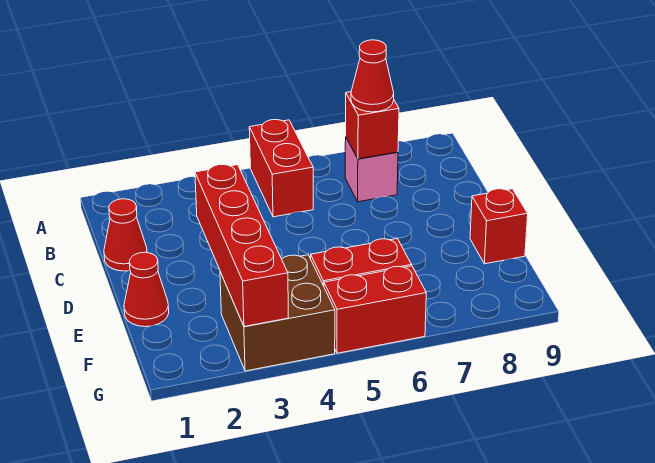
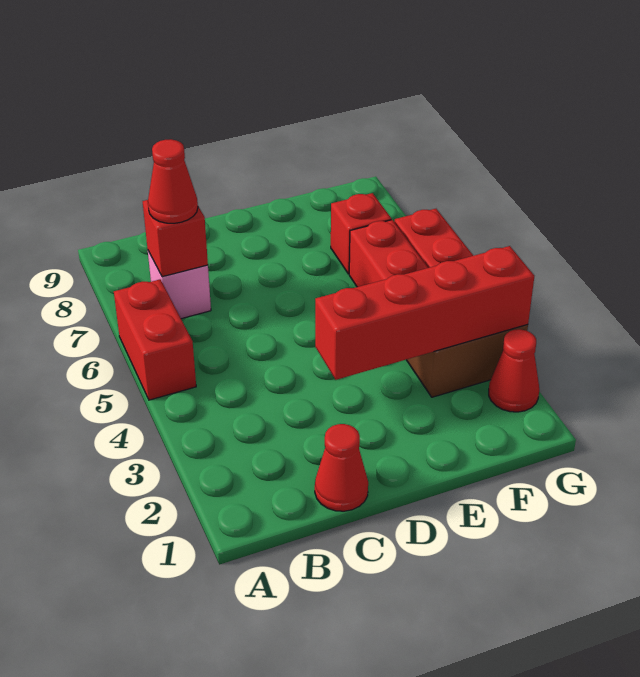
red brick A5:B5 level 1 -> red brick A5:A6 level 1
red cone E1 level 1 -> red cone G2 level 1
red brick E9 level 1 -> red brick F7 level 1

